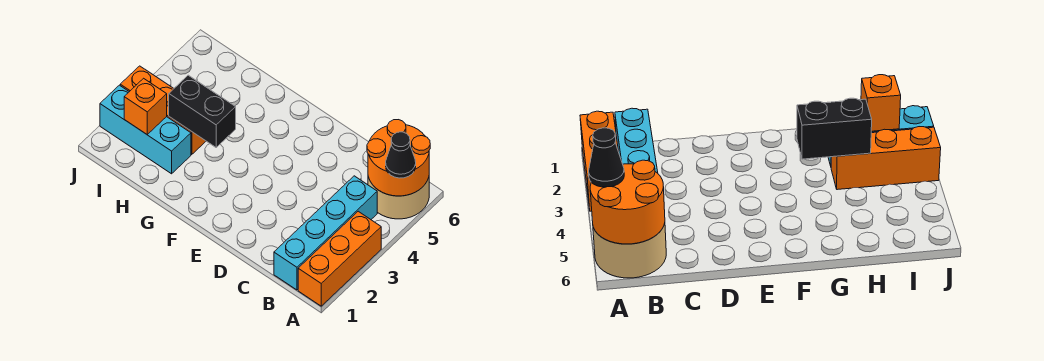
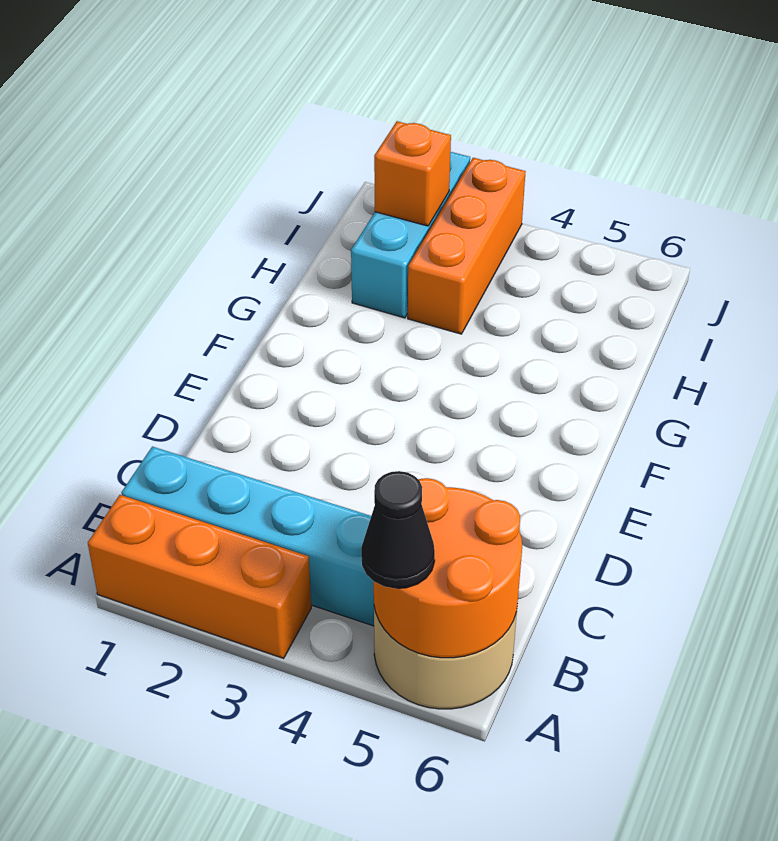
black brick G3:H3 level 2 -> none

